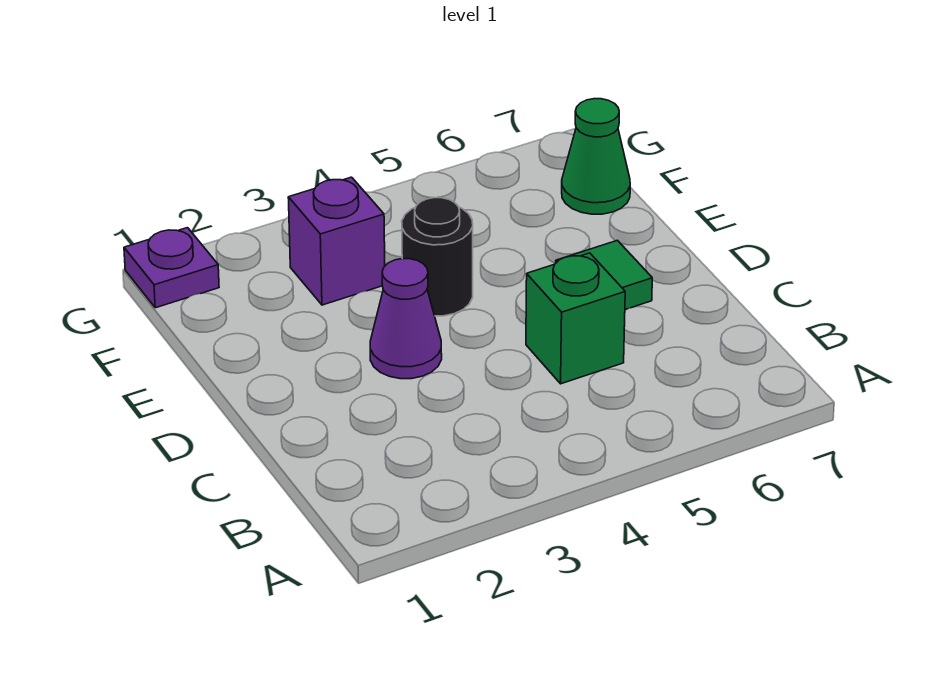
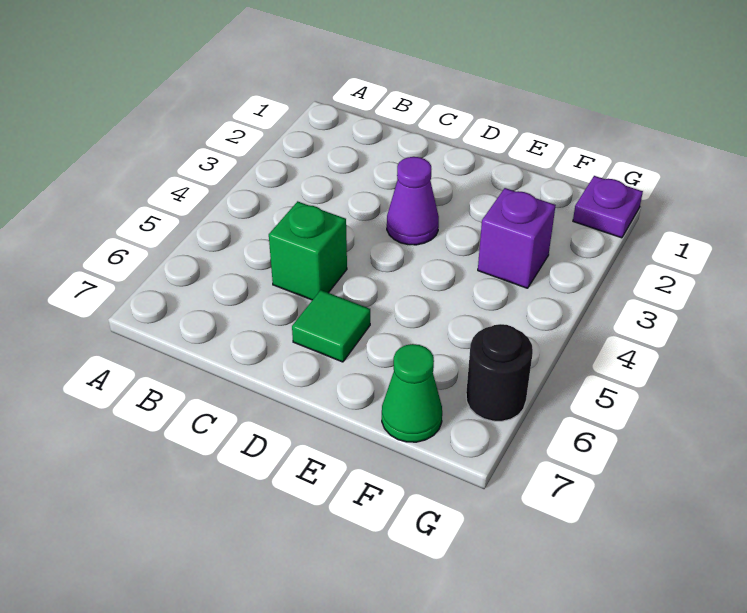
black round brick E4 level 1 -> black round brick G6 level 1

